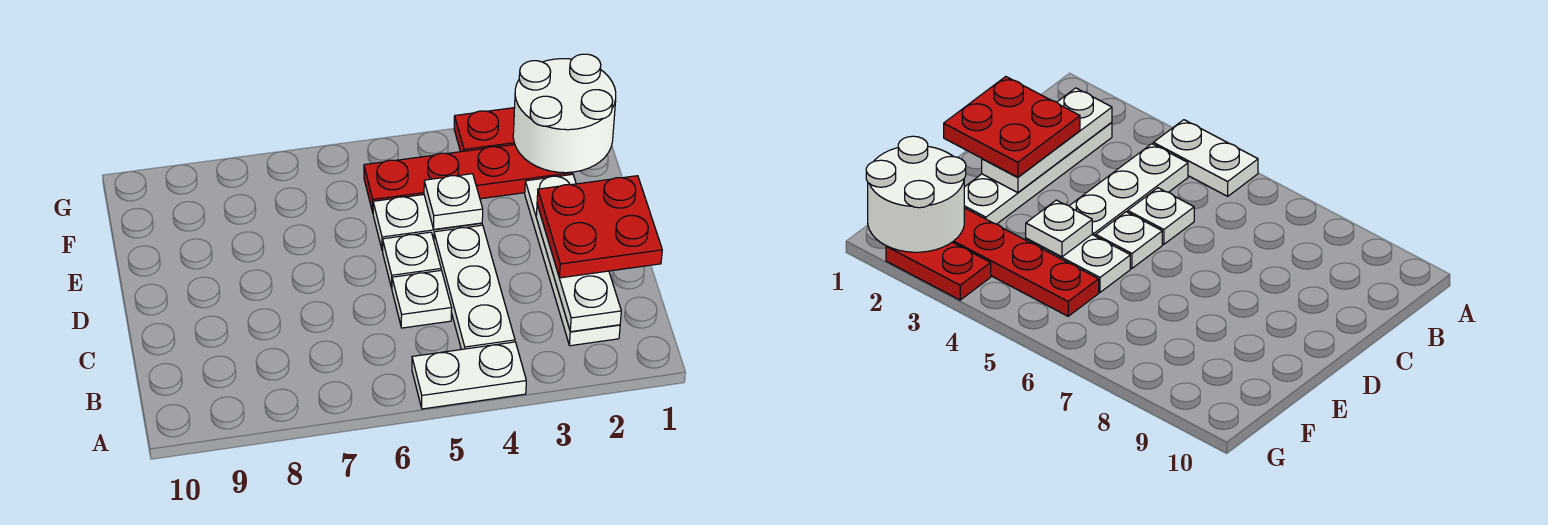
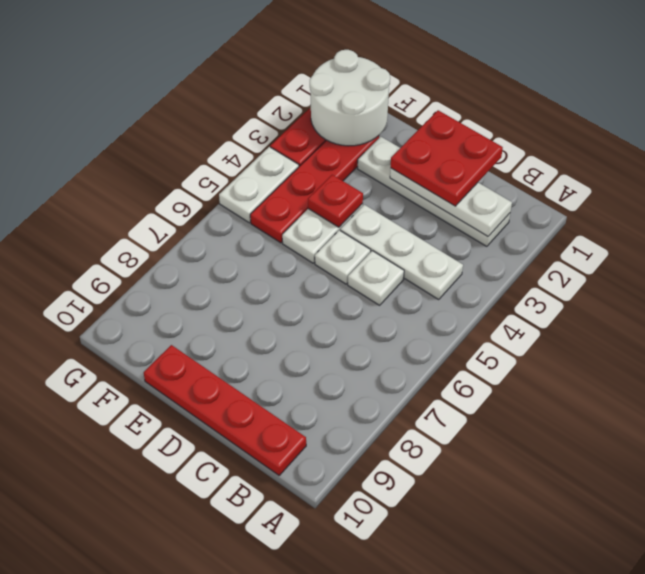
white plate A4:A5 level 1 -> white plate G4:G5 level 1
none -> red plate B10:E10 level 1
white plate E4 level 2 -> red plate E4 level 2

